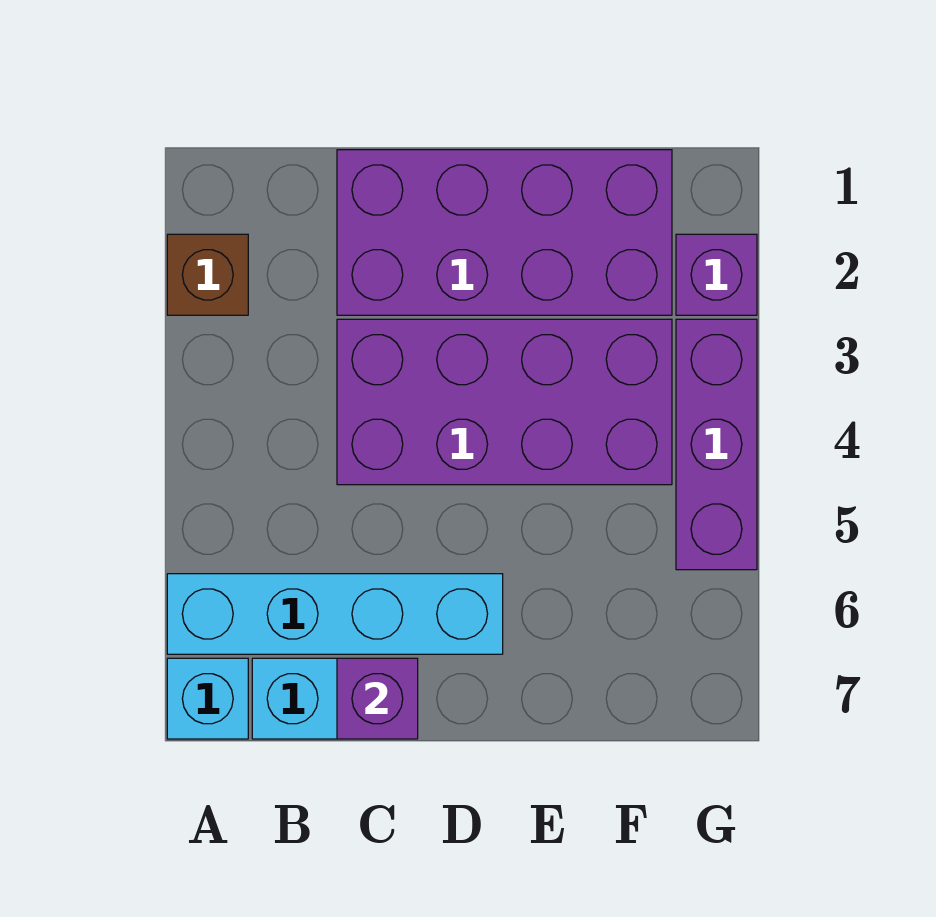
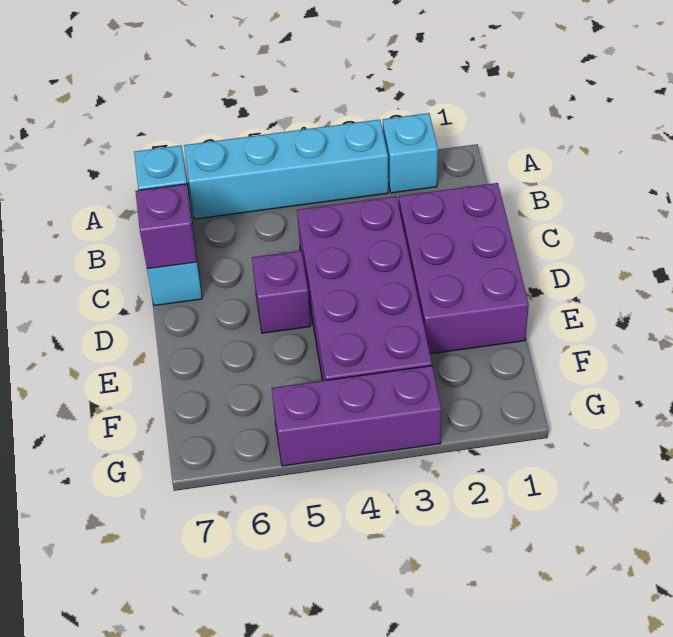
brown brick A2 level 1 -> cyan brick A2 level 1
cyan brick A6:D6 level 1 -> cyan brick A3:A6 level 1
purple brick C1:F2 level 1 -> purple brick C1:E2 level 1
purple brick G2 level 1 -> purple brick D5 level 1

